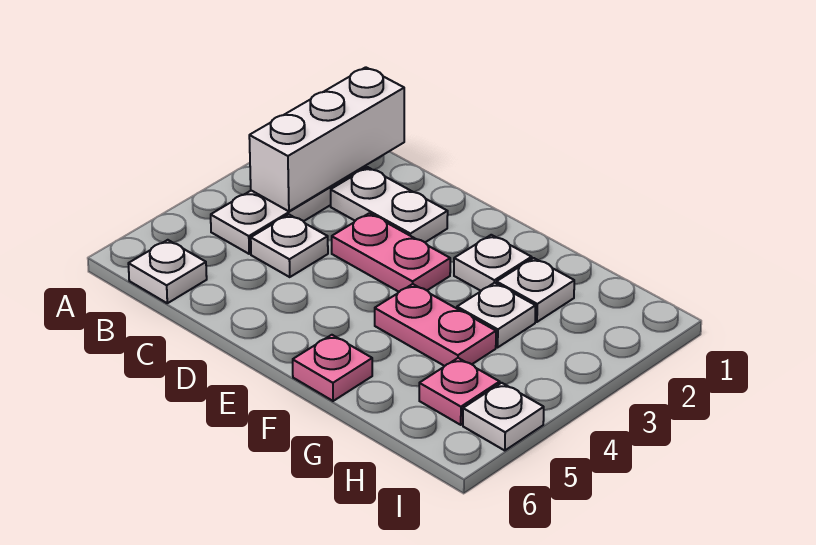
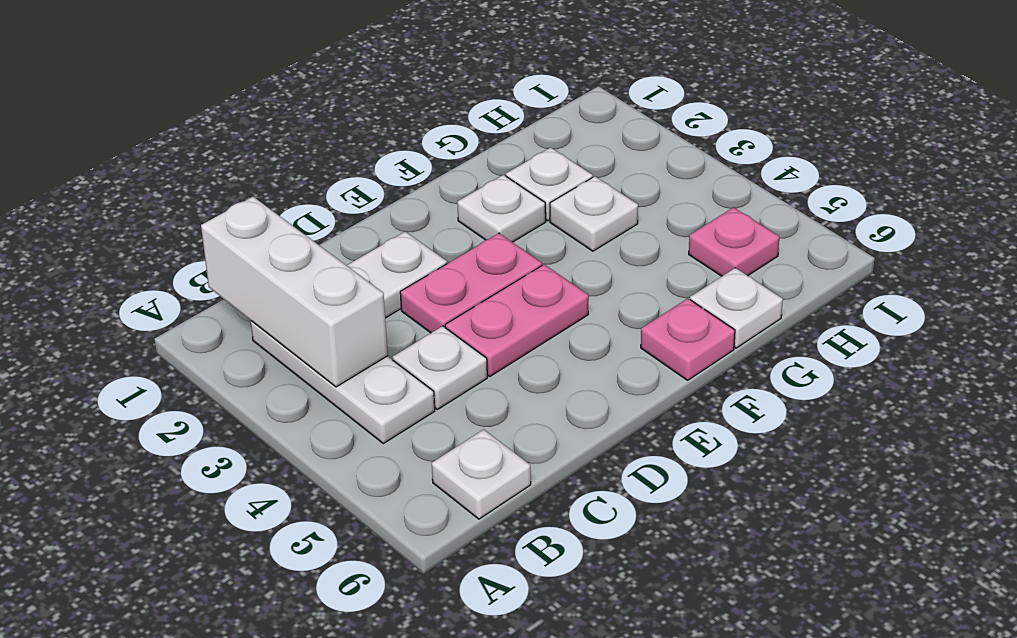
pink plate F4:G4 level 1 -> pink plate D4:E4 level 1
white plate I5 level 1 -> white plate G6 level 1

